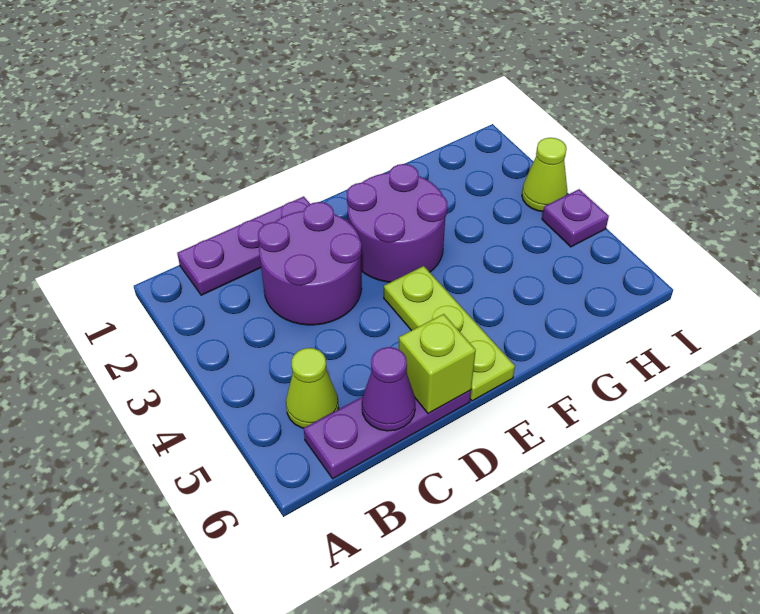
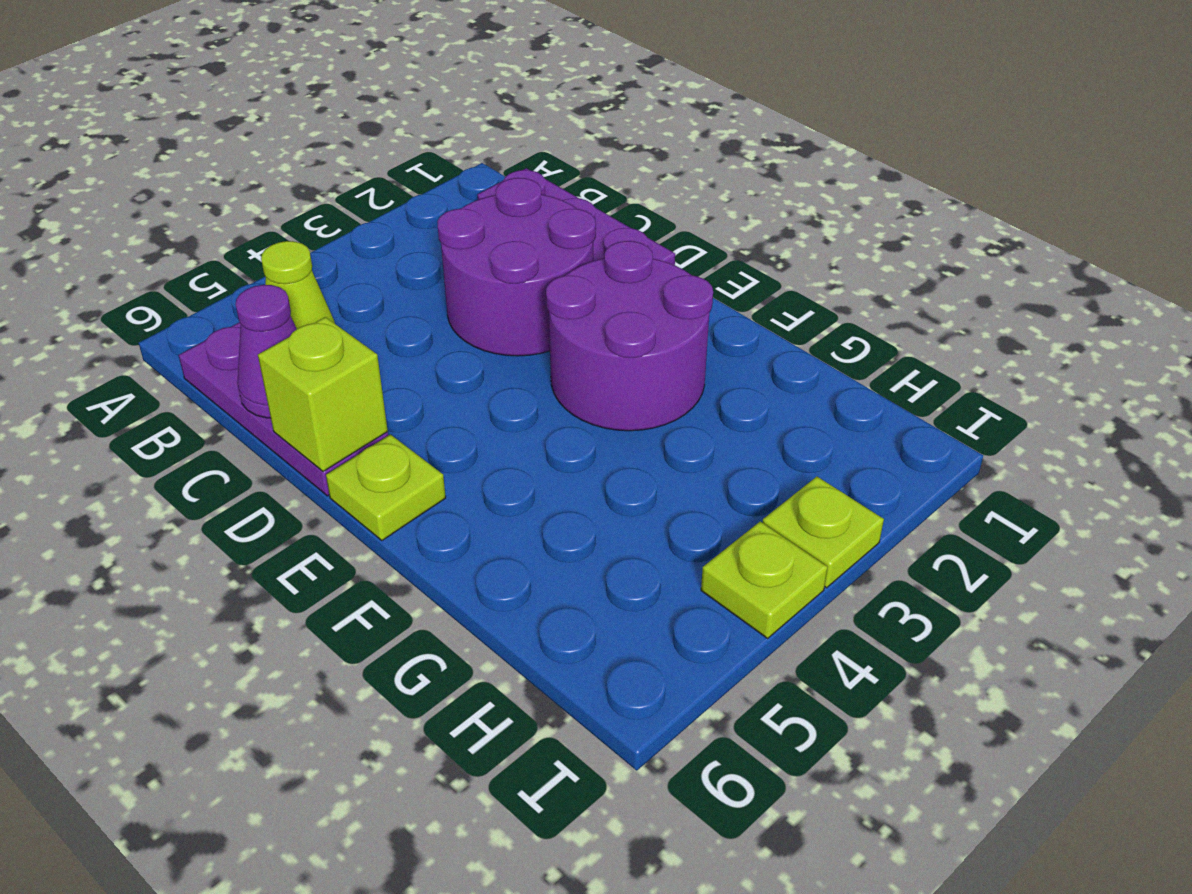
lime plate E4:E6 level 1 -> lime plate E6 level 1
lime cone I3 level 1 -> lime plate I3 level 1
purple plate I4 level 1 -> lime plate I4 level 1

